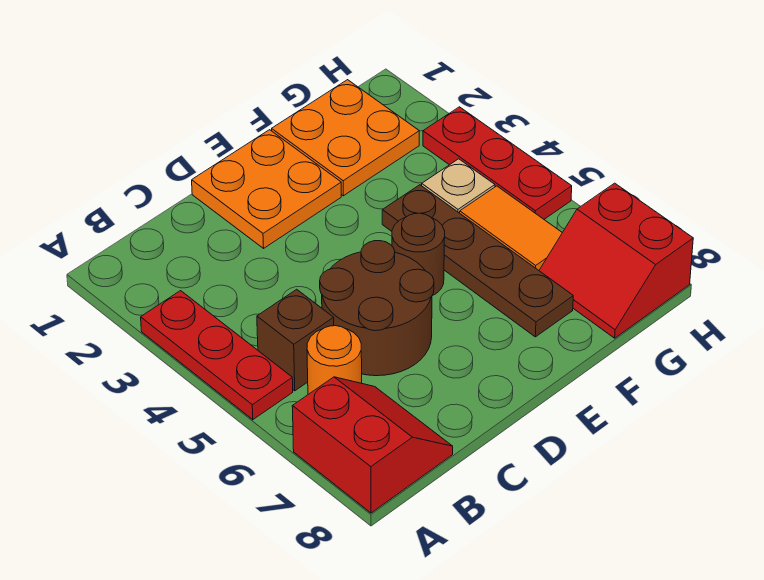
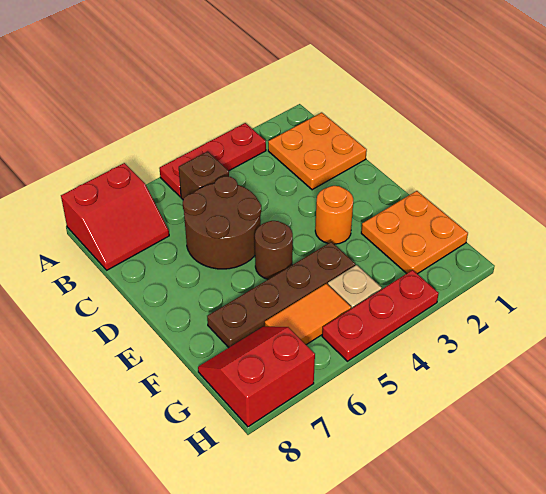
orange round brick B6 level 1 -> orange round brick E3 level 1
orange plate D1:E2 level 1 -> orange plate B1:C2 level 1

